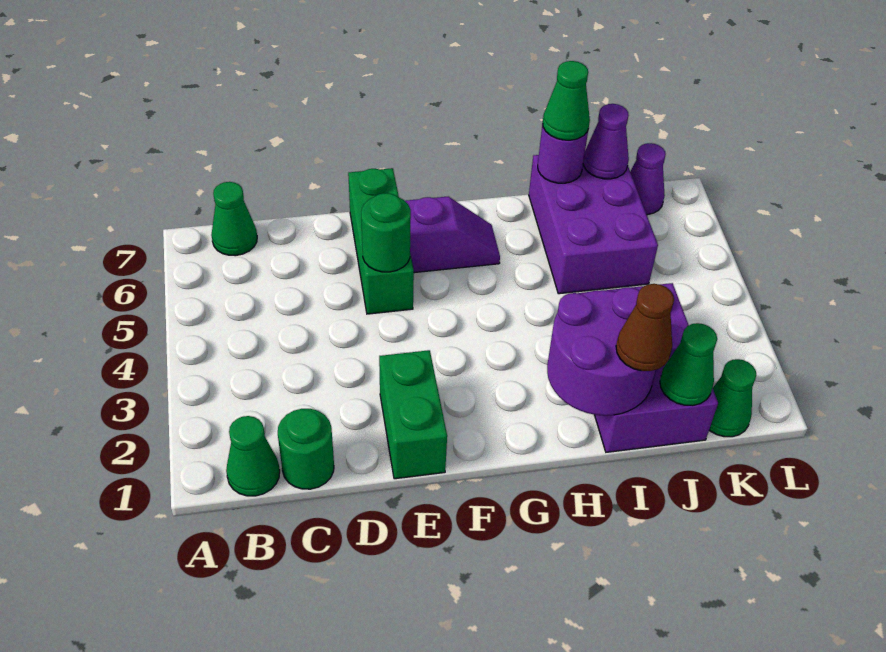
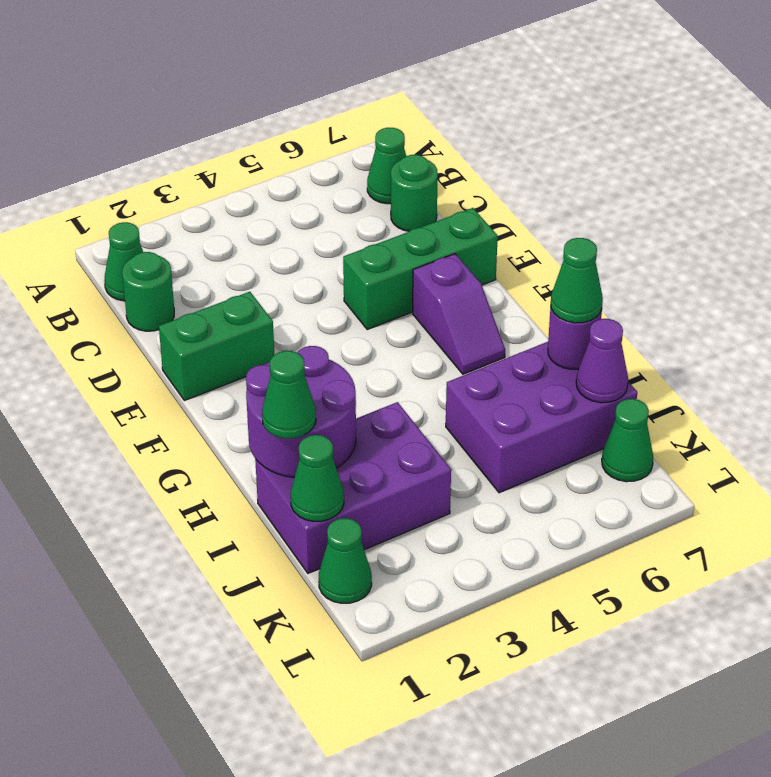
green round brick E5 level 2 -> green round brick C7 level 1
brown cone I1 level 3 -> green cone I1 level 3
purple cone K7 level 1 -> green cone K7 level 1

